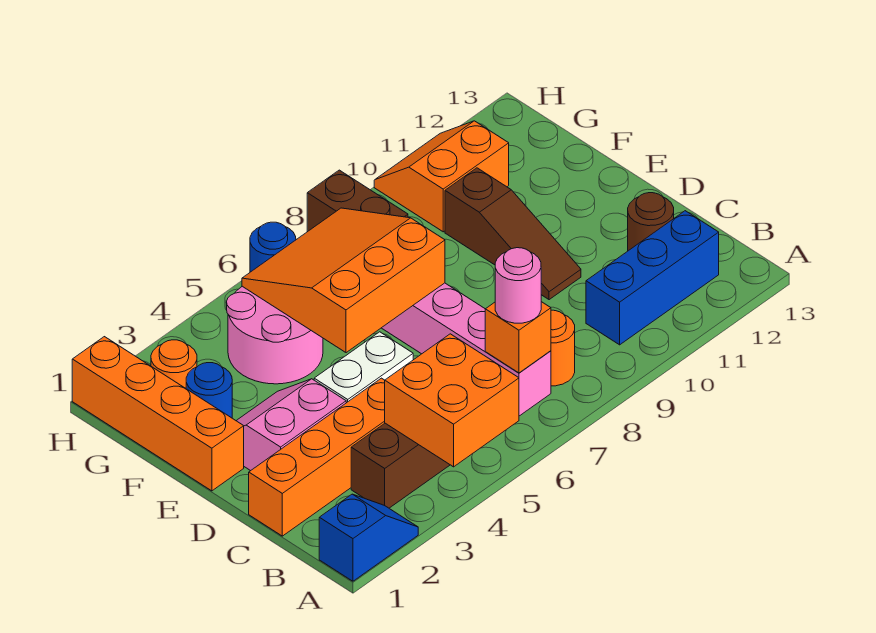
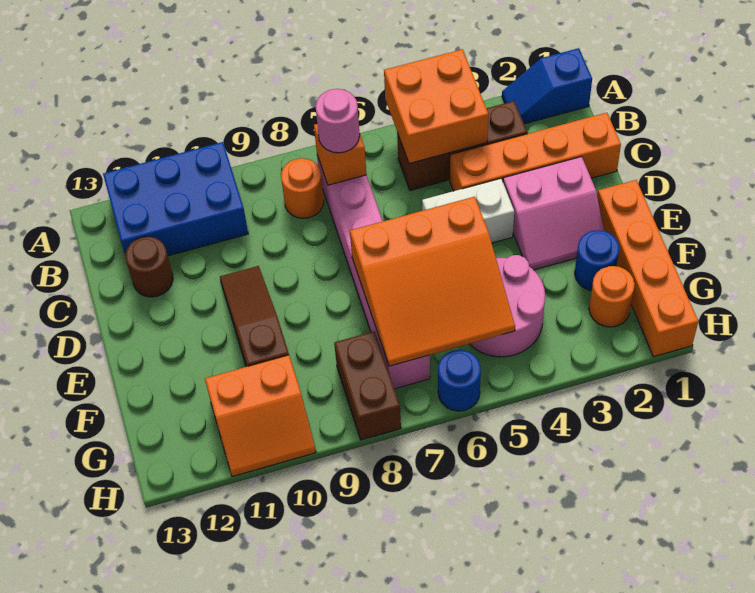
blue brick B10:B12 level 1 -> blue brick A10:B12 level 1

